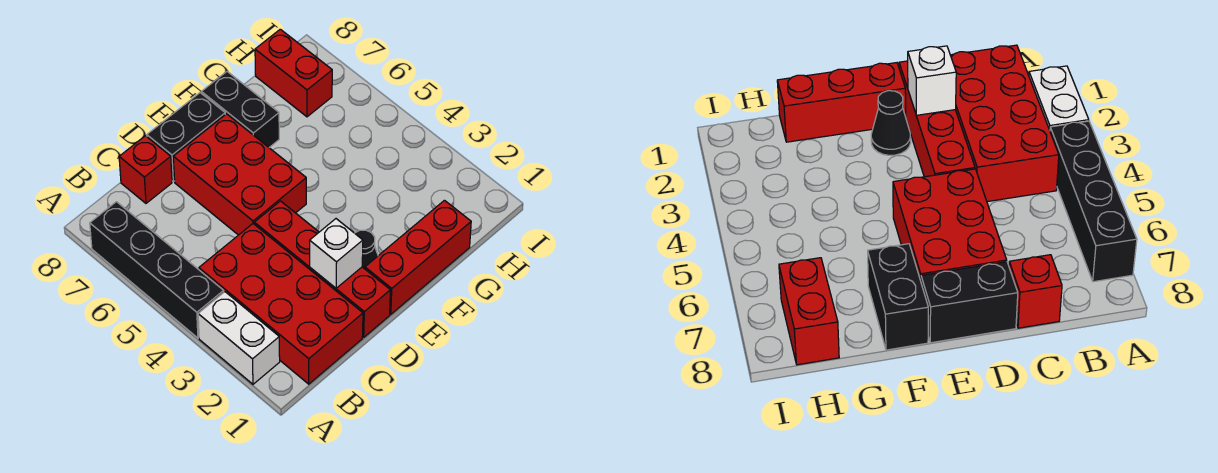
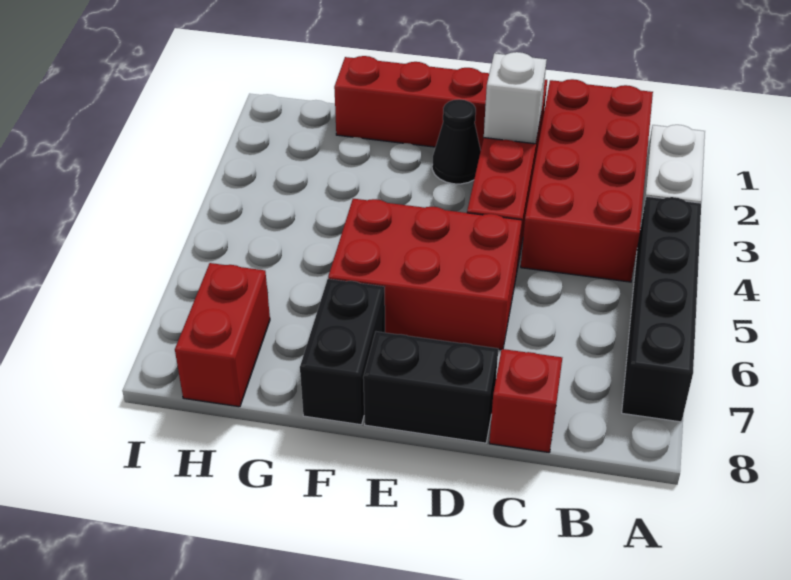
red brick D5:E7 level 1 -> red brick D5:F6 level 1

